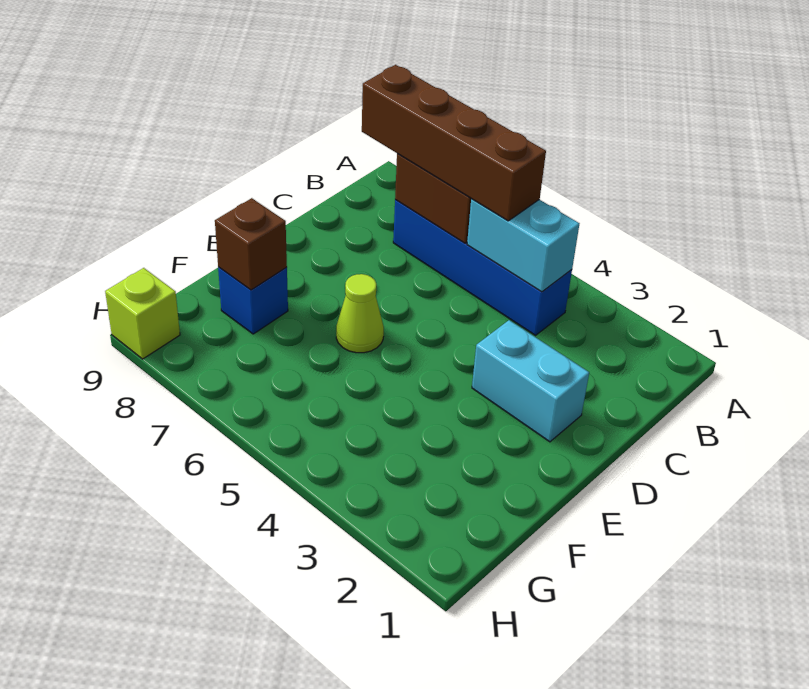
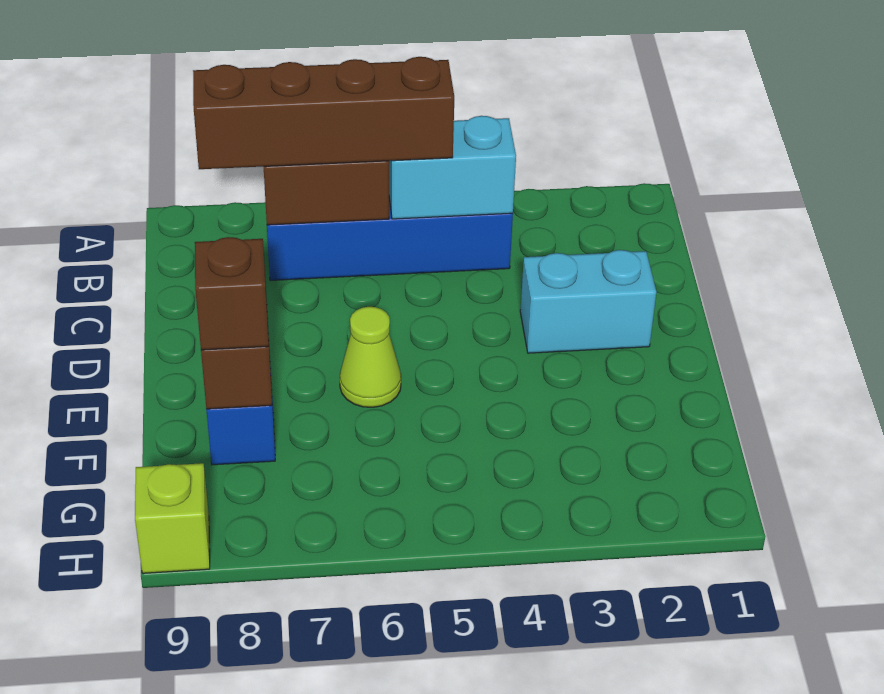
none -> brown brick F8 level 3

